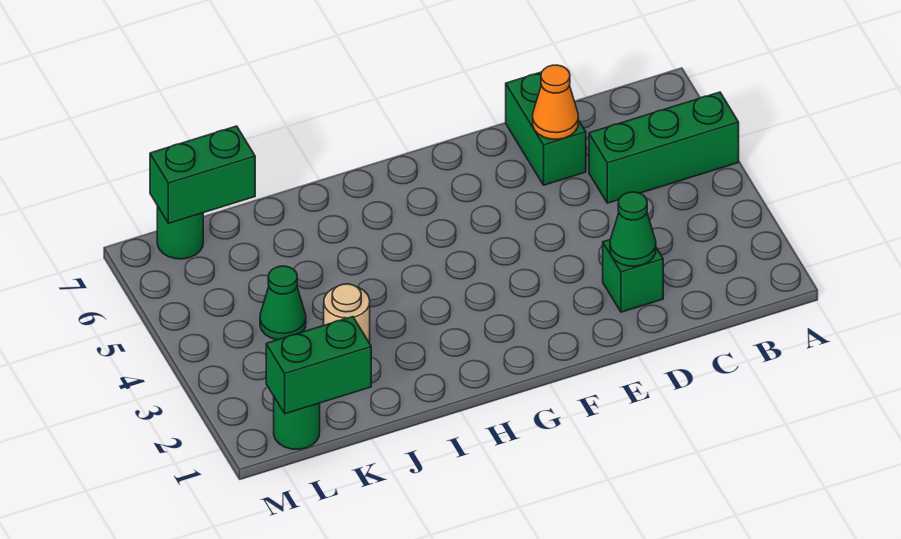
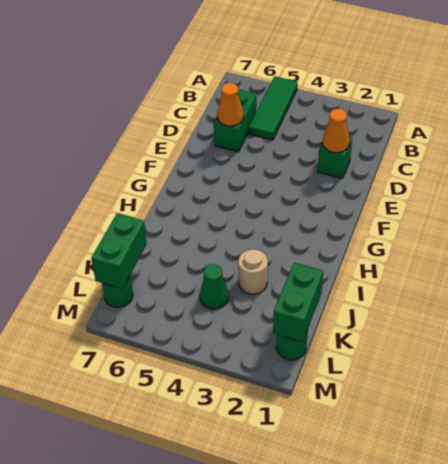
green brick A5:C5 level 1 -> green tile A5:C5 level 1
green cone D2 level 2 -> orange cone D2 level 2
green brick D6:D7 level 1 -> green brick C6:D6 level 1

